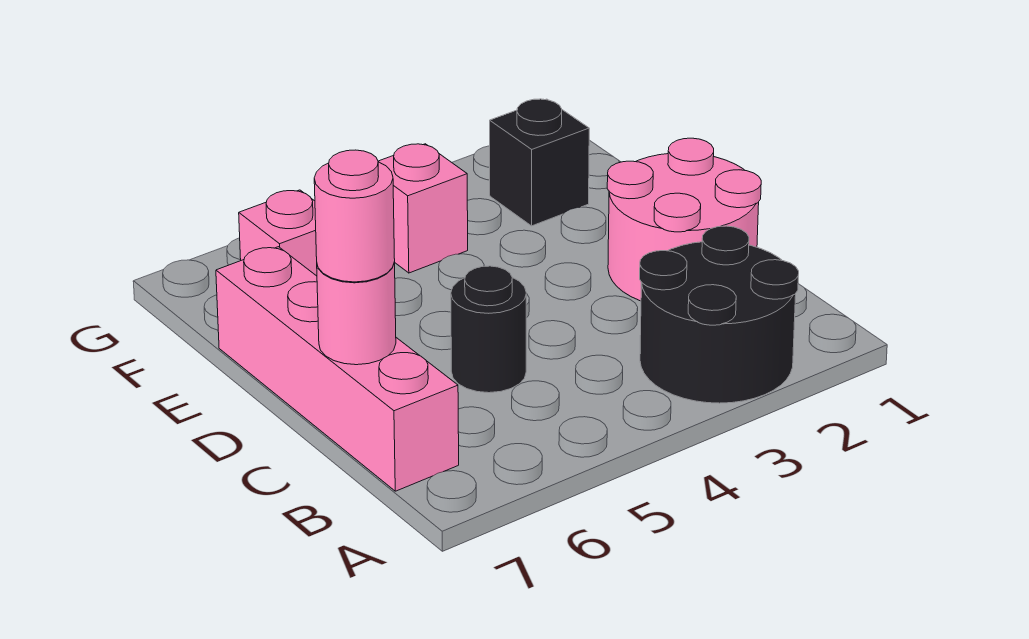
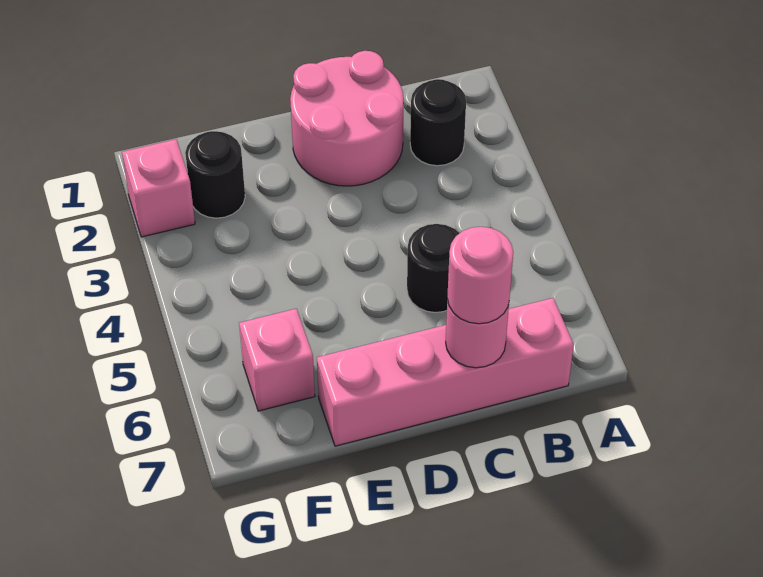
black round brick A2:B3 level 1 -> black round brick B2 level 1
black brick F2 level 1 -> black round brick F2 level 1
pink brick F4 level 1 -> pink brick G2 level 1

